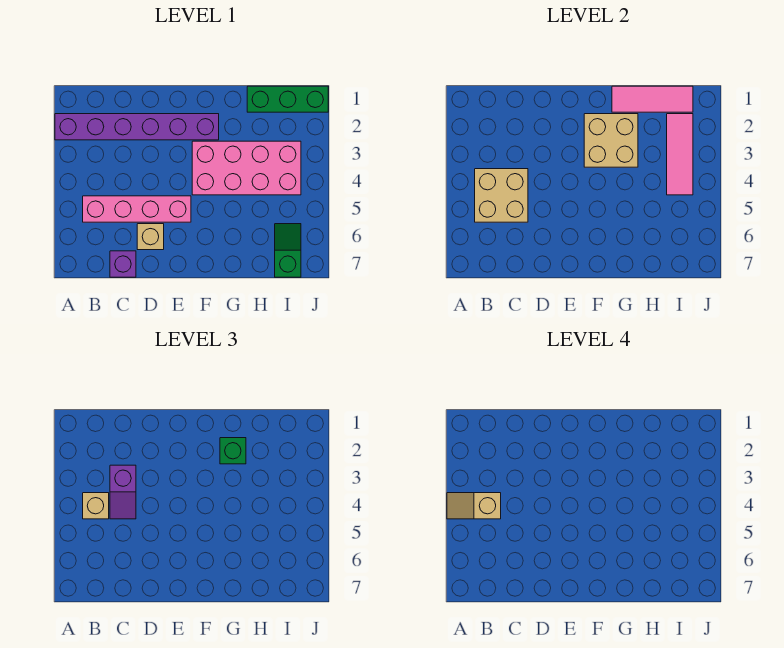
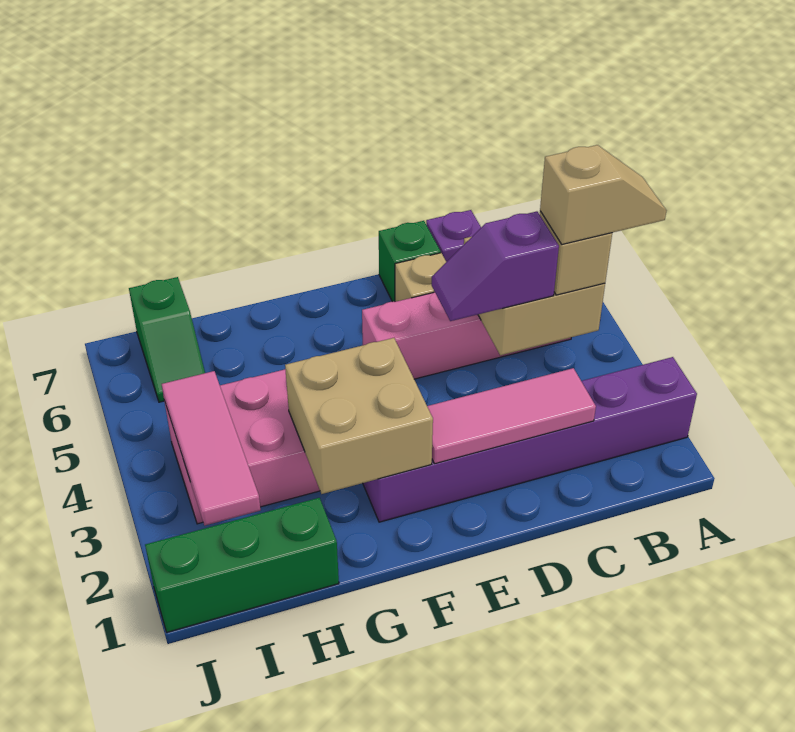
purple slope C3:C4 level 3 top 3 -> purple slope C4:D4 level 3 top C
pink tile G1:I1 level 2 -> pink tile C2:E2 level 2
green brick G2 level 3 -> green brick D7 level 1

